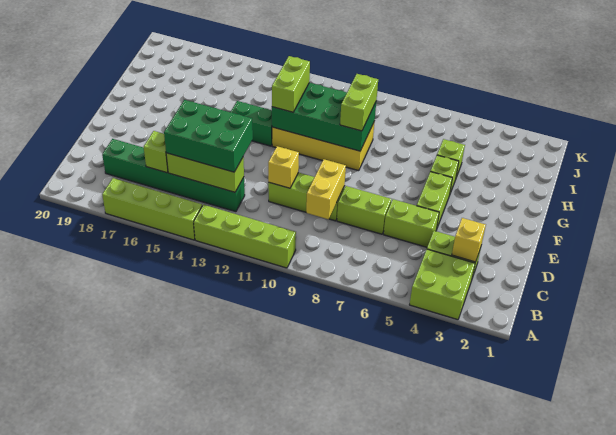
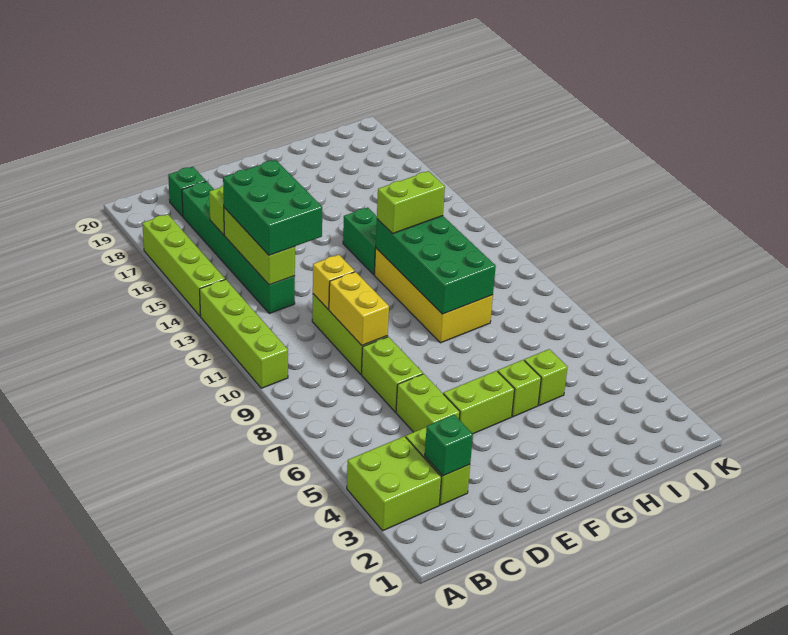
yellow brick C3 level 2 -> green brick C3 level 2
yellow brick C9:D9 level 2 -> yellow brick D9:D10 level 2
none -> green brick C19 level 1
lime brick G9:H9 level 3 -> none

